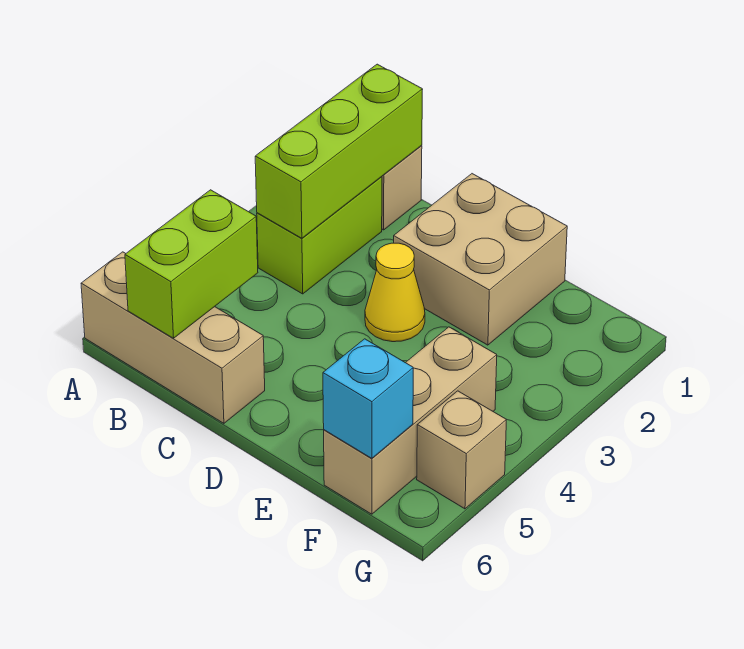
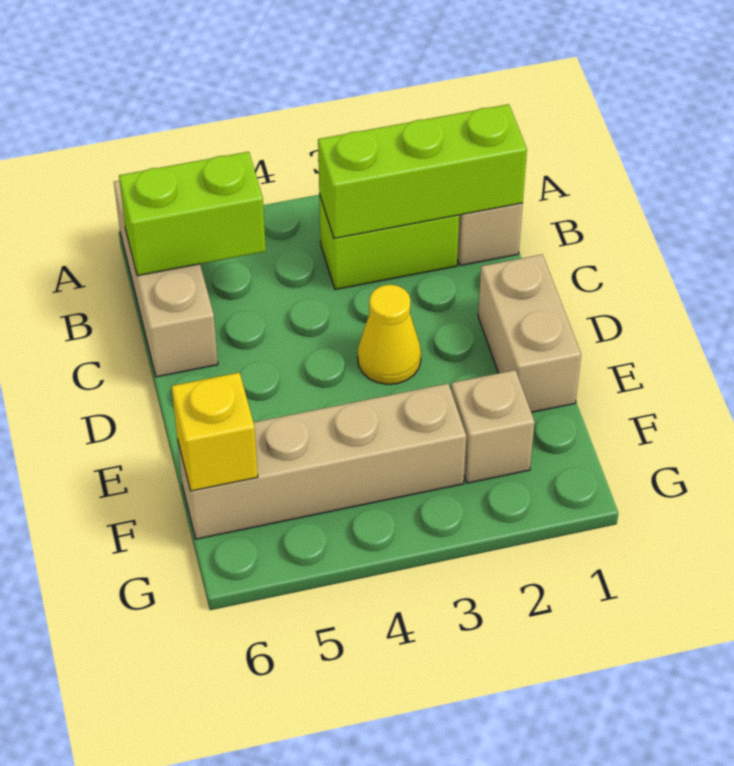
tan brick D1:E2 level 1 -> tan brick D1:E1 level 1
tan brick F4:F6 level 1 -> tan brick F3:F6 level 1
cyan brick F6 level 2 -> yellow brick F6 level 2
tan brick G5 level 1 -> tan brick F2 level 1

